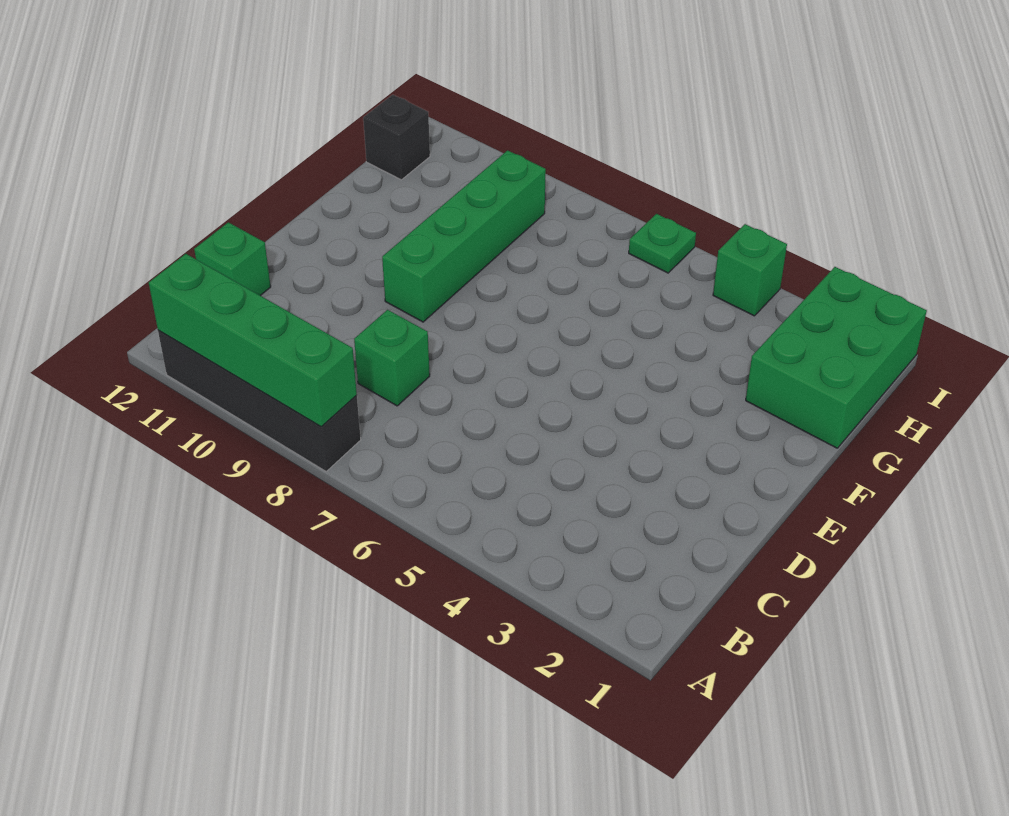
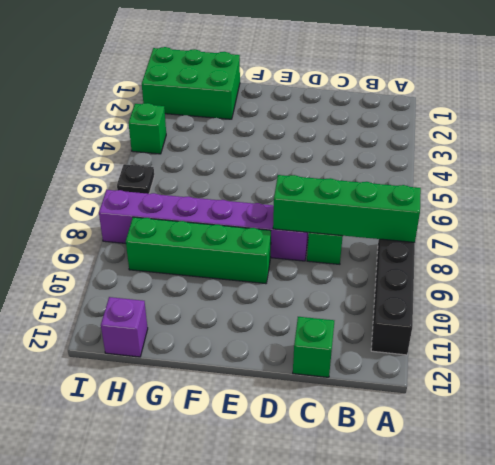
green brick A8:A11 level 2 -> green brick A8:D8 level 2
none -> purple brick D8:I8 level 1
black brick H12 level 1 -> purple brick H12 level 1
green plate I6 level 1 -> black plate I6 level 1

